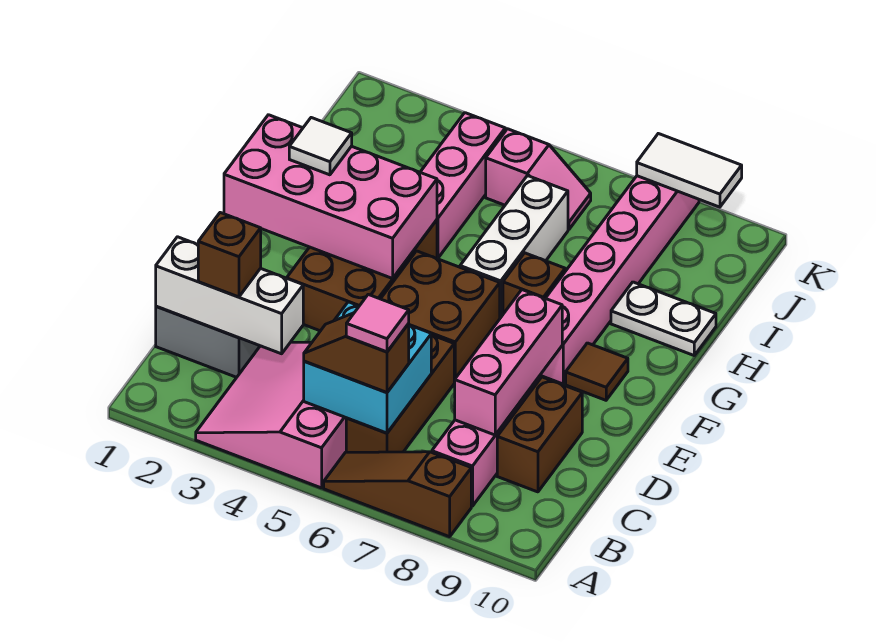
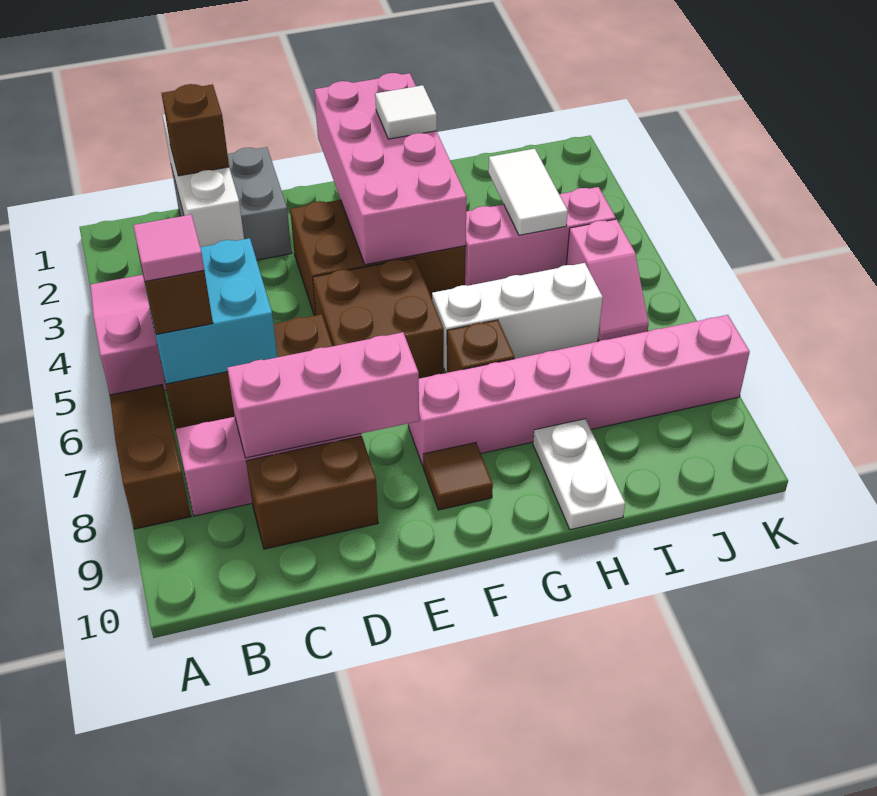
white tile K8:K9 level 2 -> white tile I3:I4 level 2

